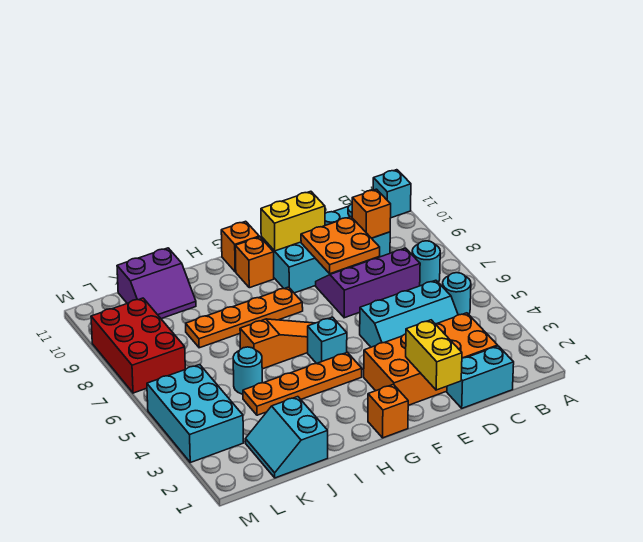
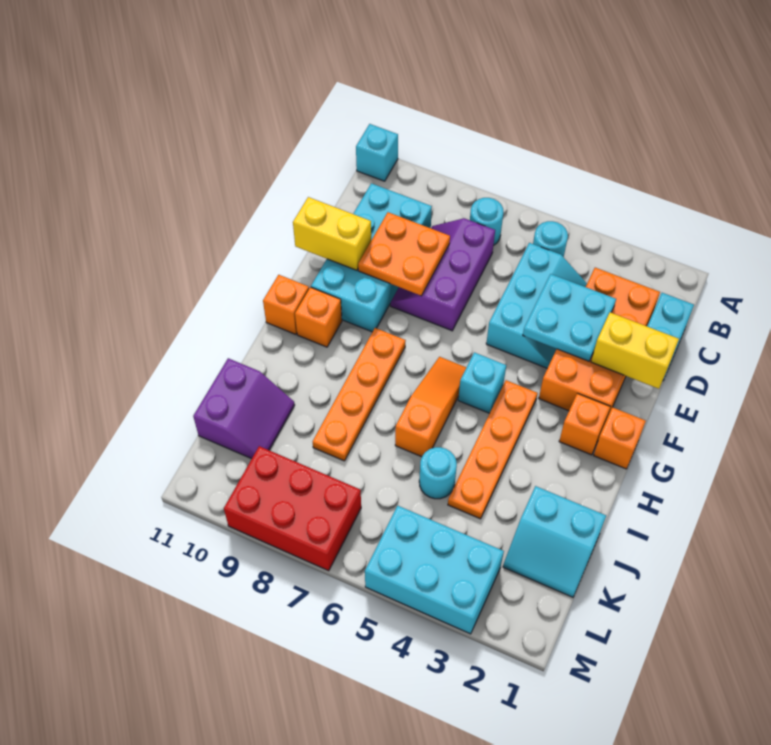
orange brick C9 level 2 -> orange brick G2 level 1
none -> cyan plate D3:E4 level 2
yellow brick E10:F10 level 2 -> yellow brick E10:E11 level 2

